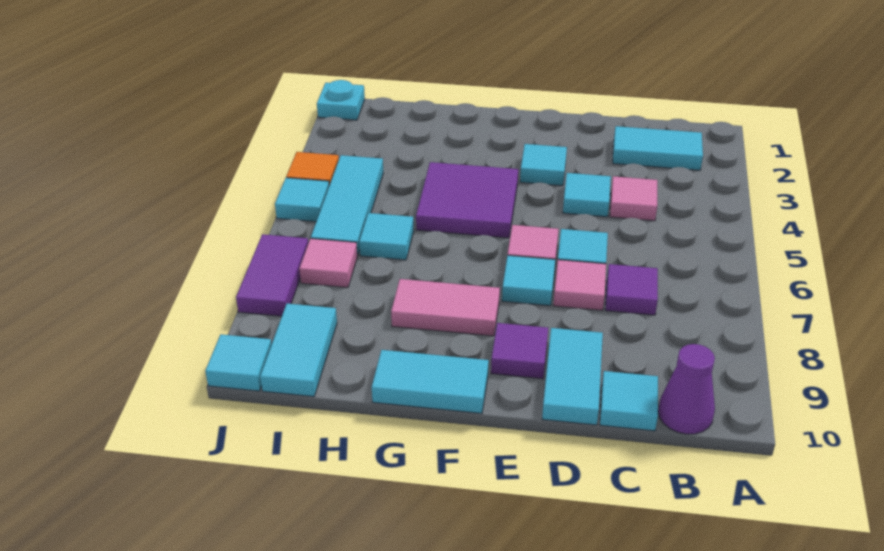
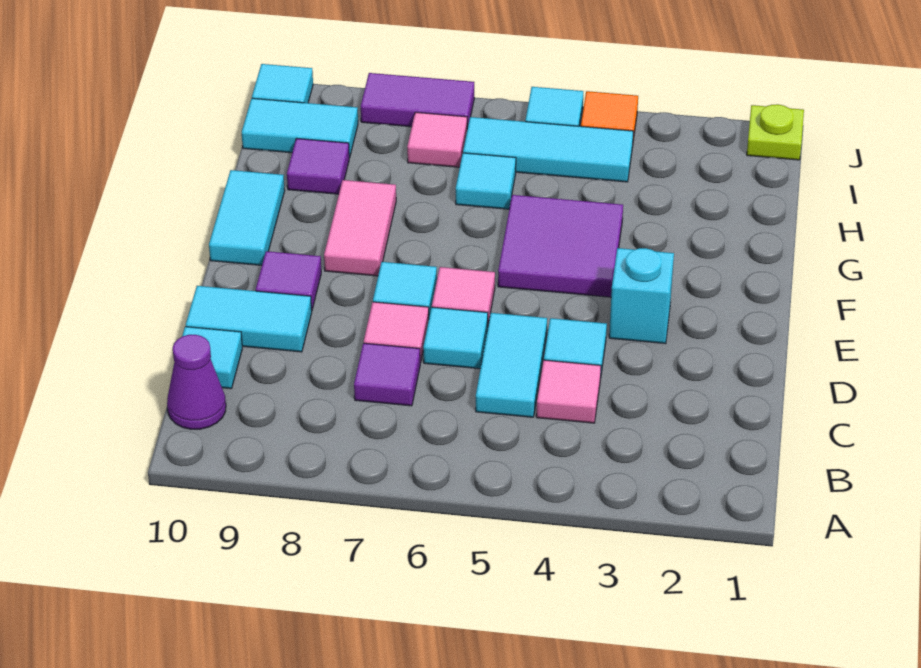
cyan tile B2:C2 level 1 -> cyan tile C5:D5 level 1
cyan tile E3 level 1 -> cyan brick E3 level 1
none -> purple tile H9 level 1
cyan plate J1 level 1 -> lime plate J1 level 1

